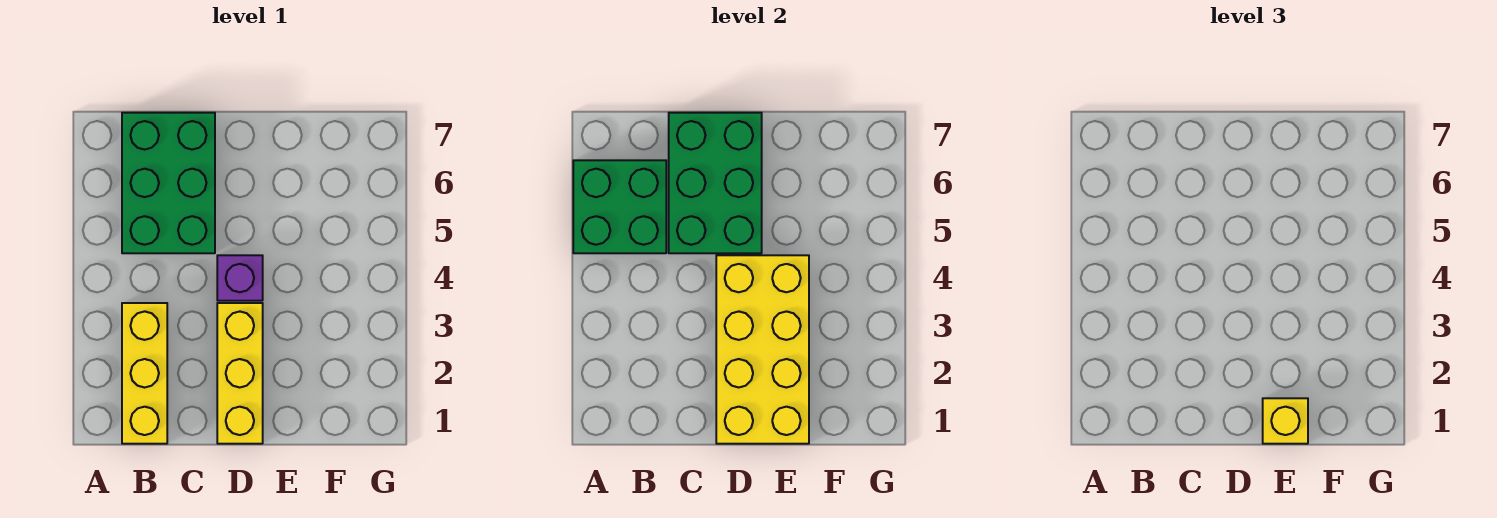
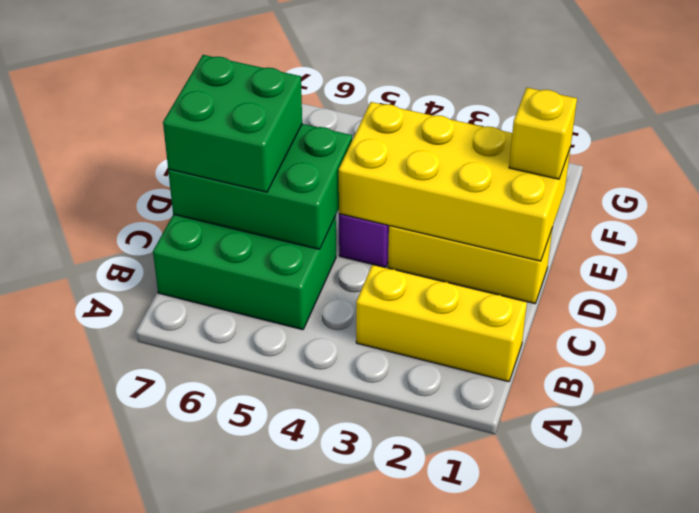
green brick A5:B6 level 2 -> green brick C6:D7 level 3

